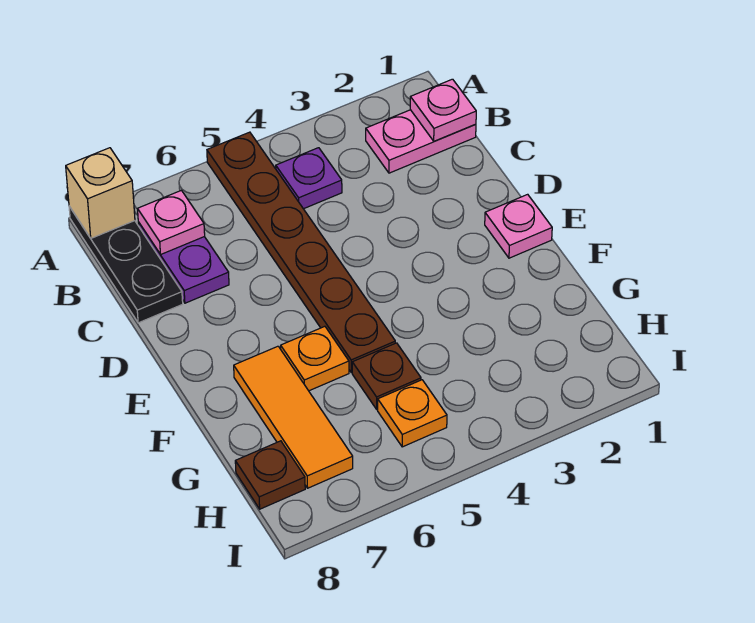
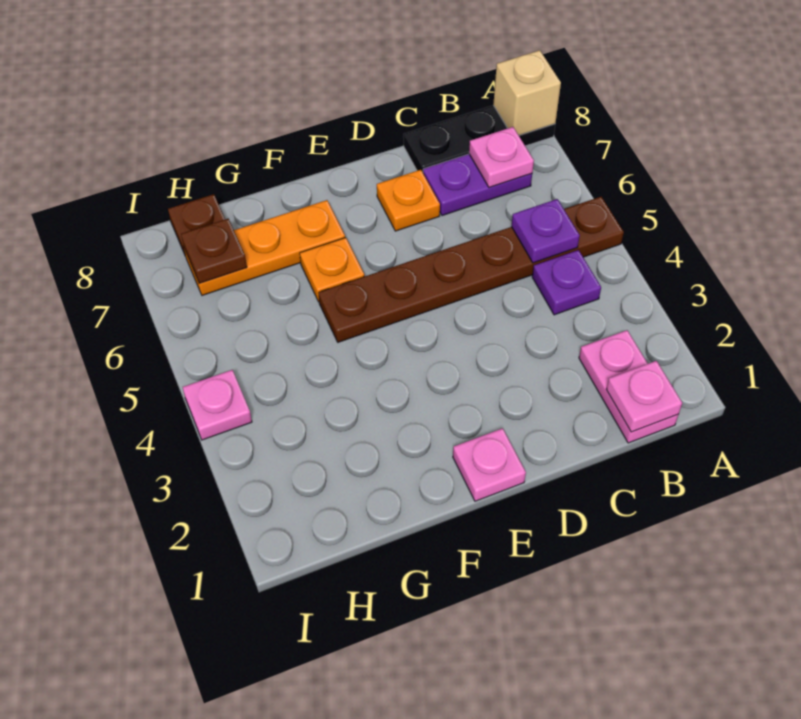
none -> purple plate B5 level 2
orange tile F7:H7 level 1 -> orange plate F7:H7 level 1
brown plate G5 level 1 -> brown plate H7 level 2
orange plate H5 level 1 -> orange plate D7 level 1
none -> pink plate I4 level 1

